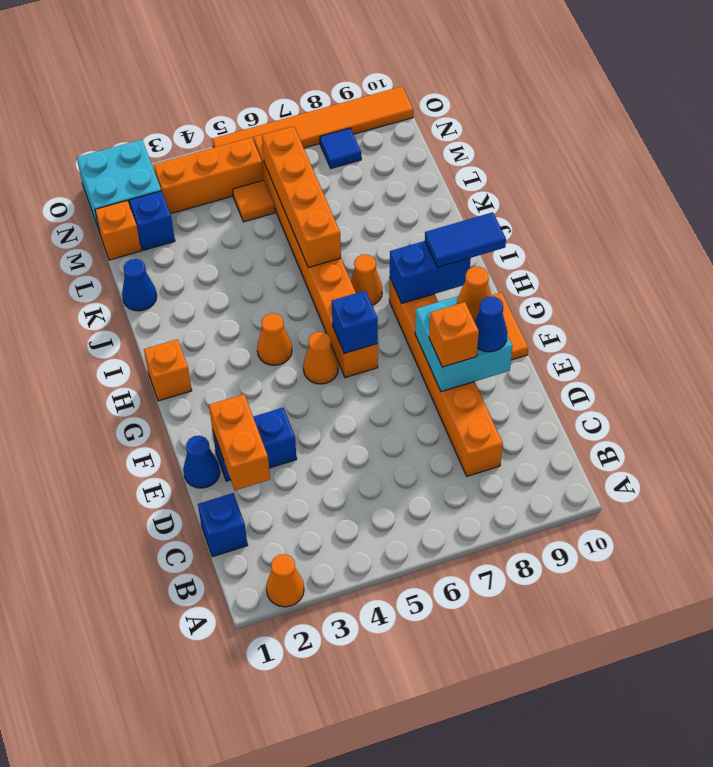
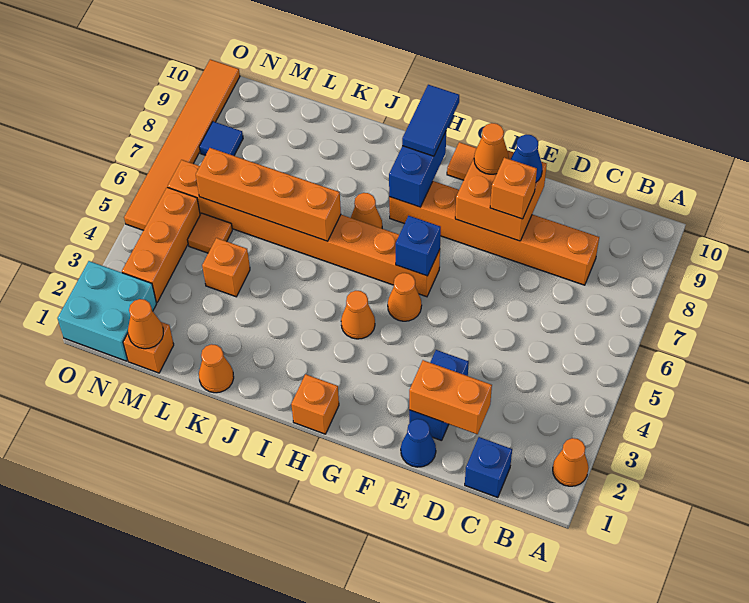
cyan brick E8:F9 level 2 -> orange brick E8:F9 level 2
blue cone K1 level 1 -> orange cone K1 level 1
none -> orange brick L4 level 1
none -> orange cone M1 level 2
blue brick M2 level 1 -> none

